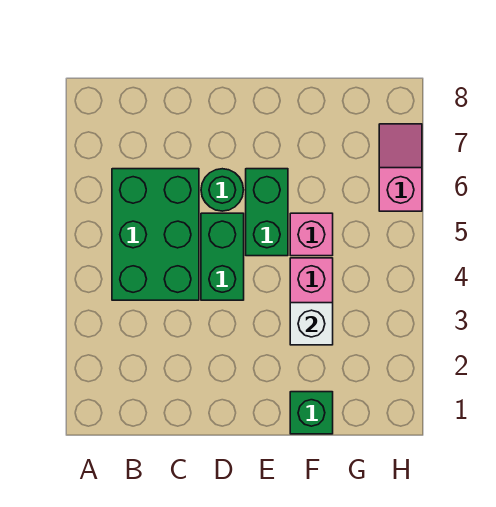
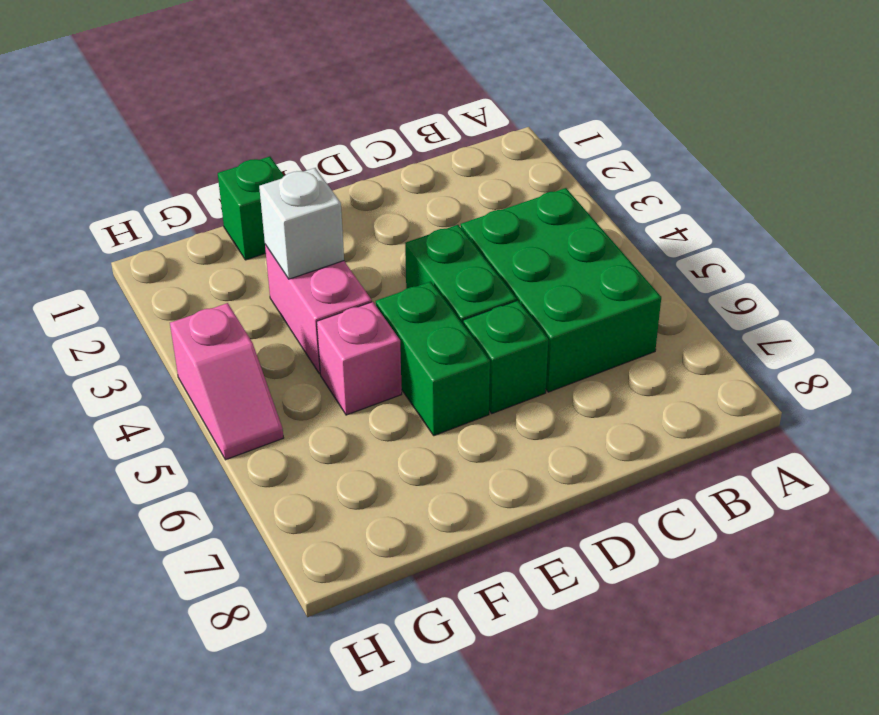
green round brick D6 level 1 -> green brick D6 level 1
pink slope H6:H7 level 1 top 6 -> pink slope H4:H5 level 1 top 4

